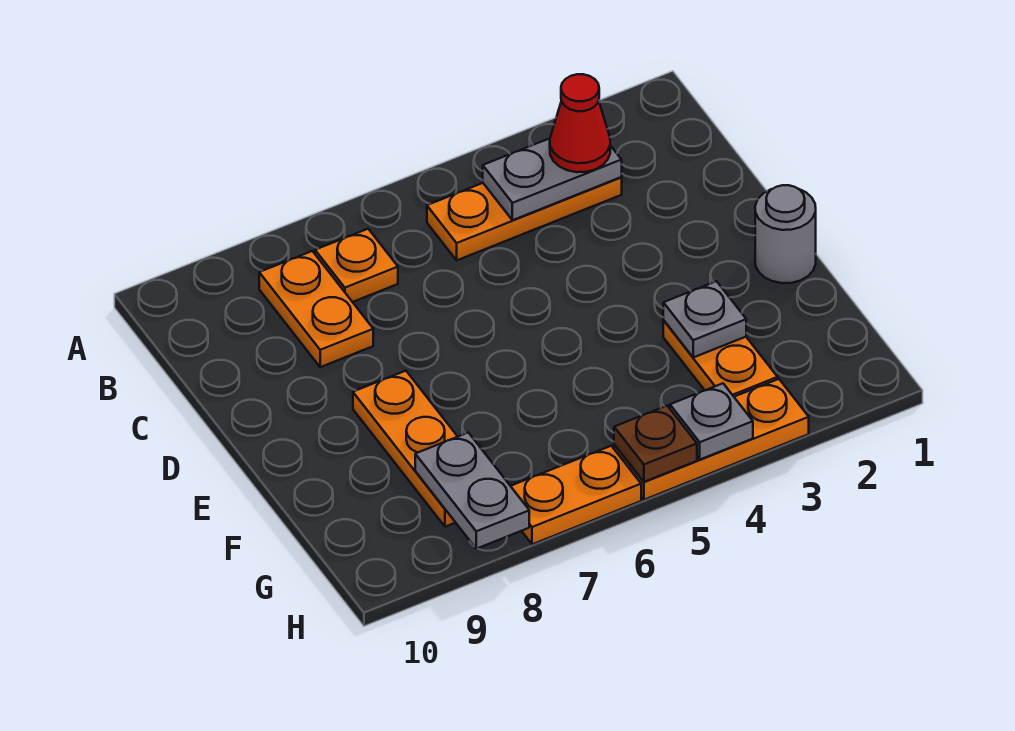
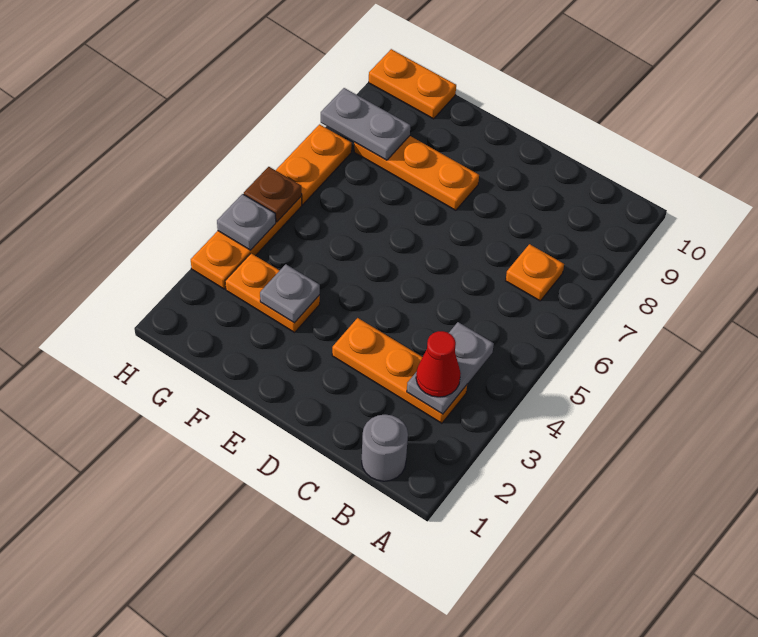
orange plate B3:B5 level 1 -> orange plate B3:D3 level 1
orange plate B8:C8 level 1 -> orange plate G10:H10 level 1
grey round brick E1 level 1 -> grey round brick B1 level 1

